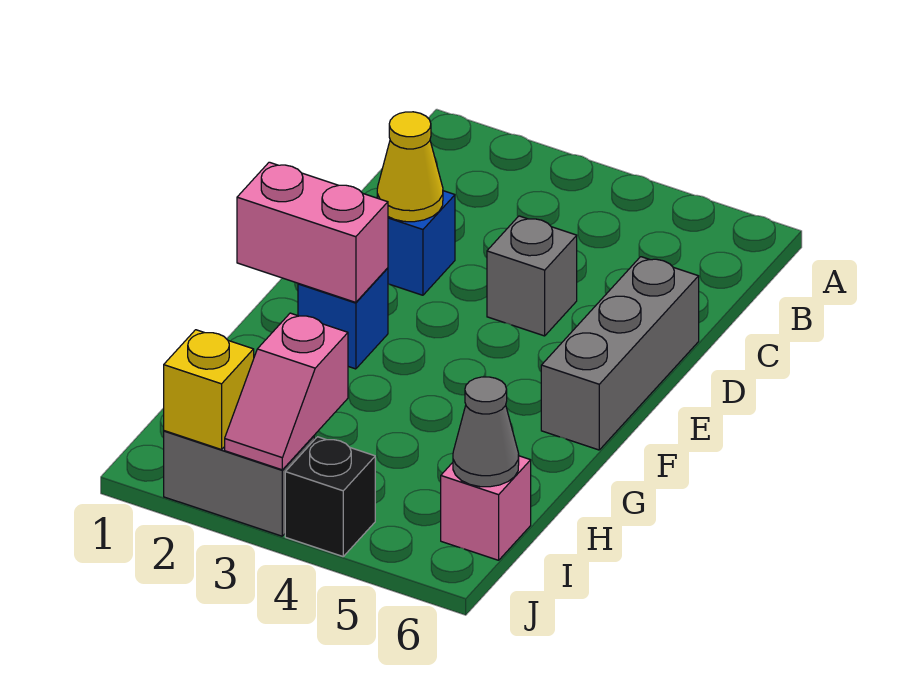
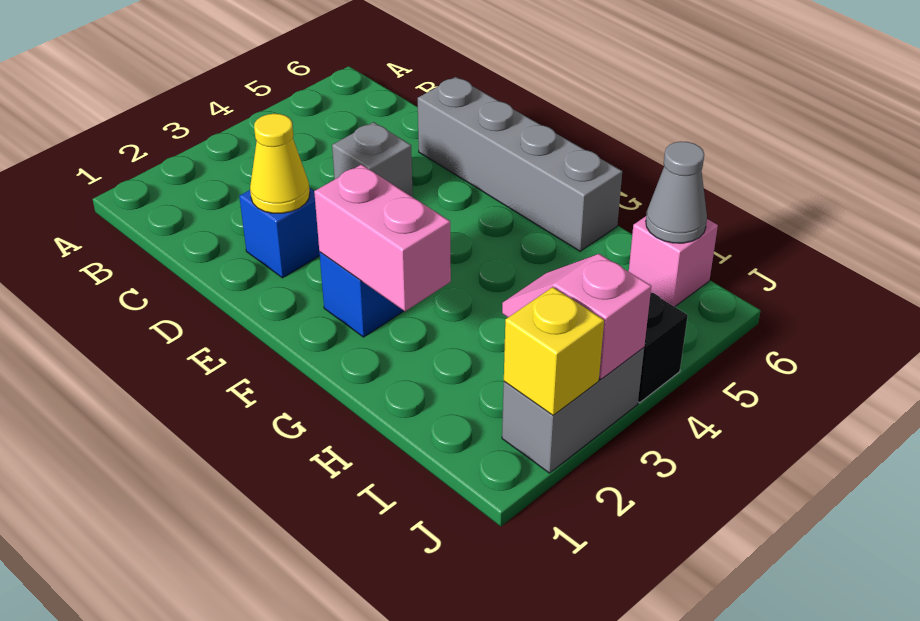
grey brick D6:F6 level 1 -> grey brick D6:G6 level 1
pink brick F1:F2 level 2 -> pink brick F2:G2 level 2
pink slope I3:J3 level 2 top I -> pink slope I3:J3 level 2 top J

